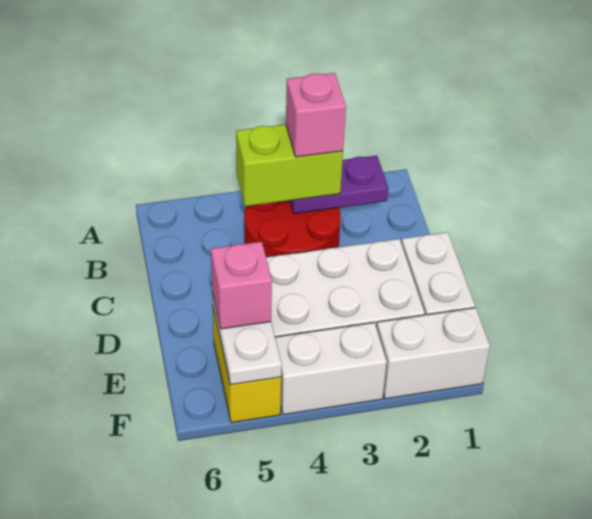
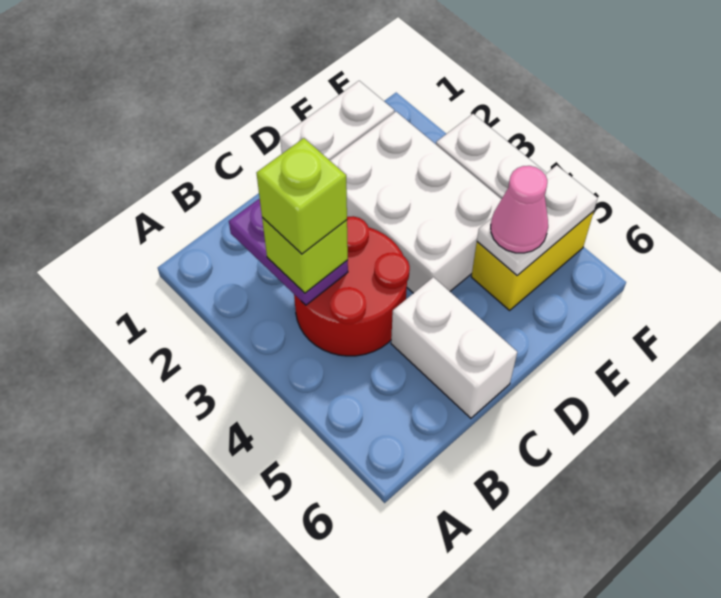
lime brick B3:B4 level 3 -> lime brick B3 level 3
pink brick B3 level 4 -> lime brick B3 level 4
pink brick E5 level 3 -> pink cone E5 level 3
white brick F1:F2 level 1 -> white brick C5:C6 level 1

